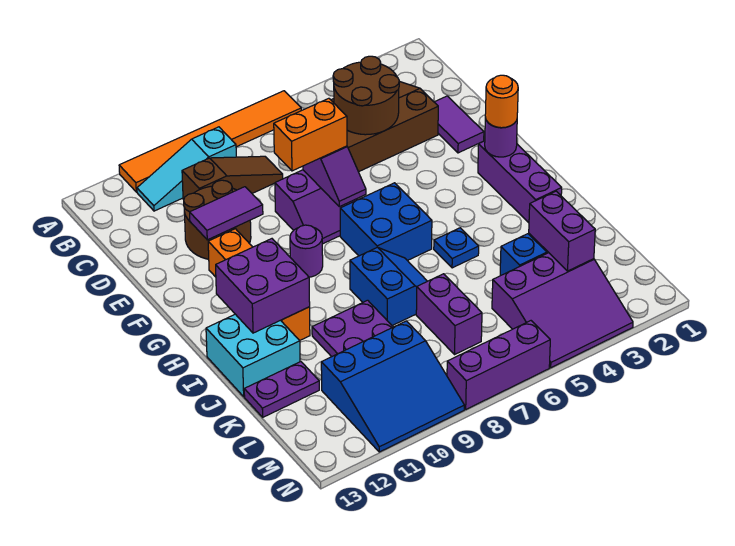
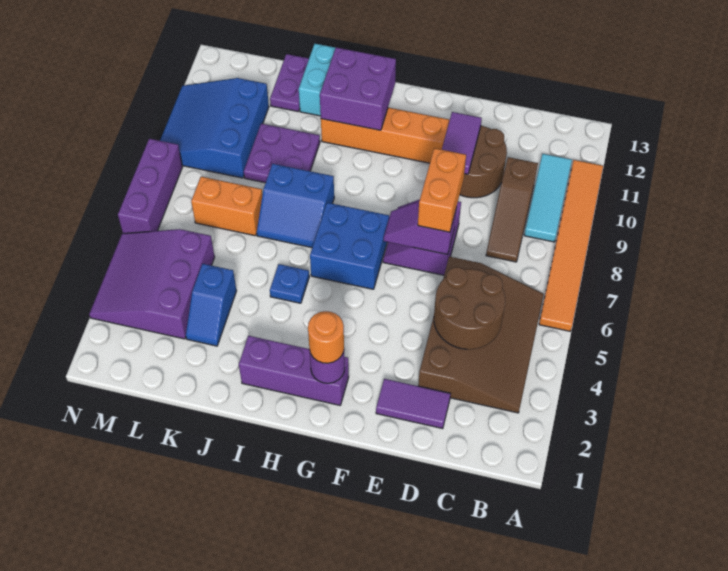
cyan slope B9:B11 level 1 top 9 -> cyan tile B9:B11 level 1
purple round brick G9 level 1 -> none
purple brick K3:L3 level 2 -> none
purple brick K7:L7 level 1 -> orange brick K7:L7 level 1

